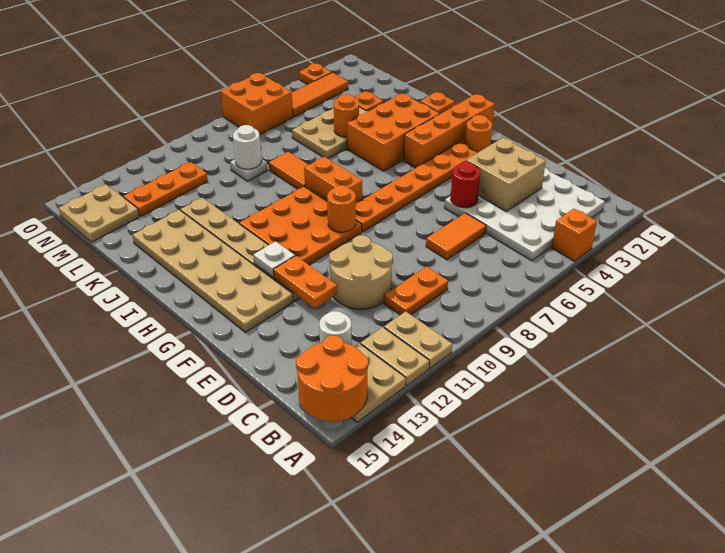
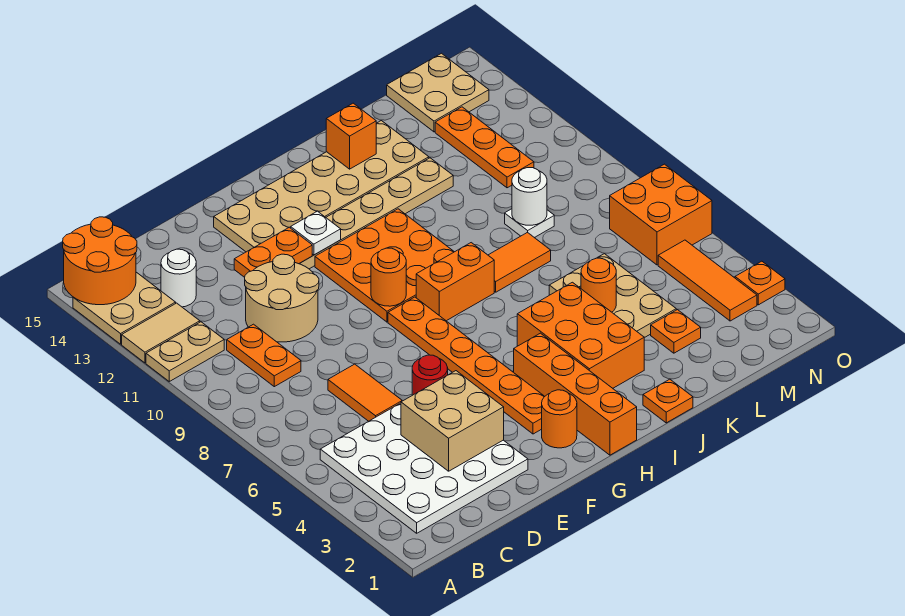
orange brick A4 level 1 -> orange brick J14 level 2
tan plate A12:B12 level 1 -> tan tile A12:B12 level 1

